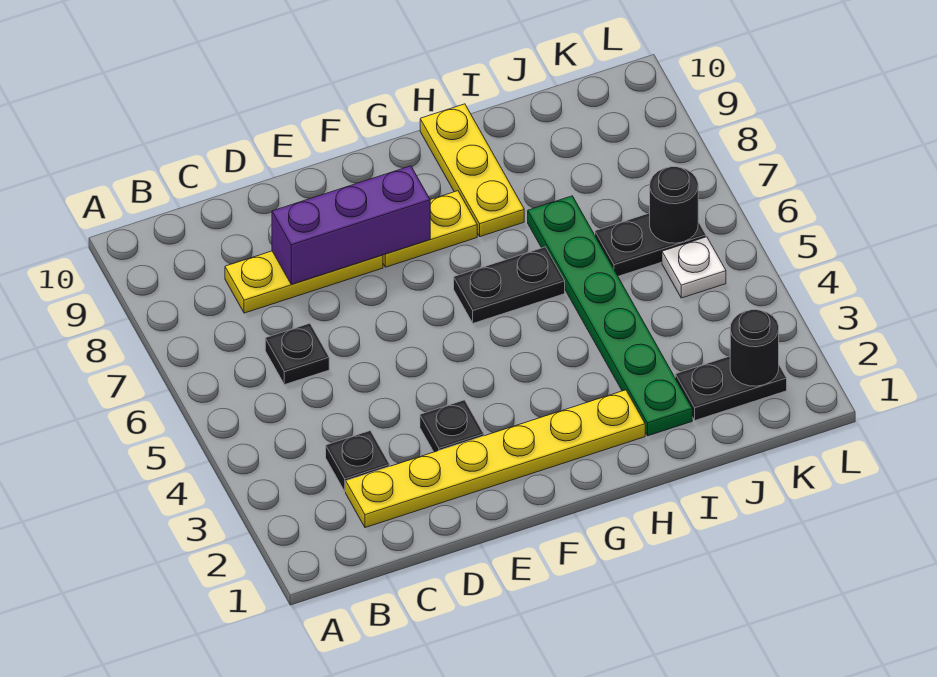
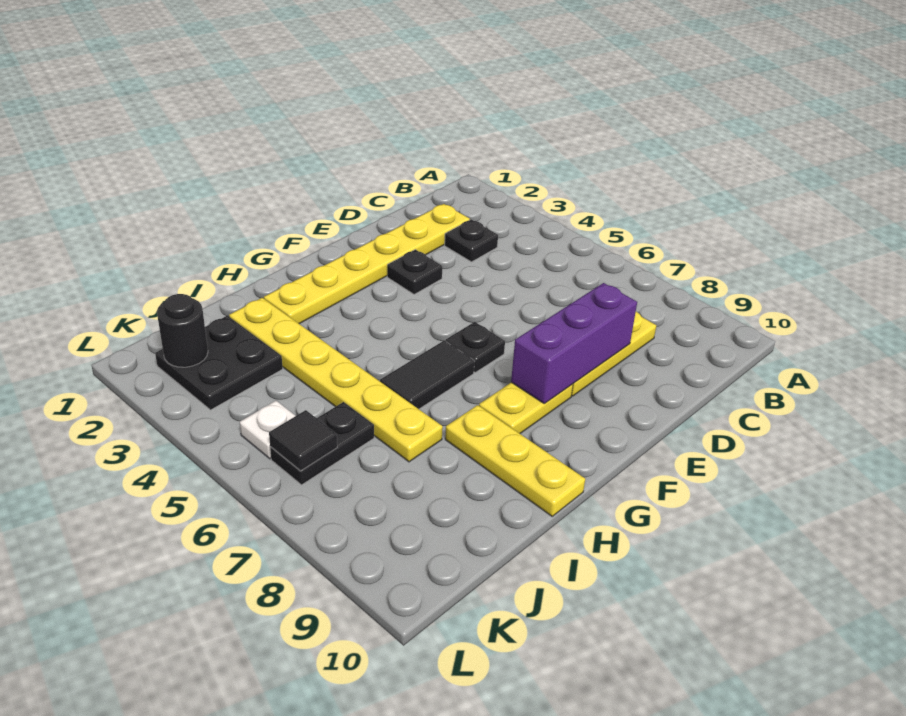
black plate C6 level 1 -> black plate F6 level 1
black plate G6:H6 level 1 -> black tile G6:H6 level 1
green plate I2:I7 level 1 -> yellow plate I2:I7 level 1
black plate J2:K2 level 1 -> black plate J2:K3 level 1
black round brick K6 level 2 -> black tile K6 level 2

